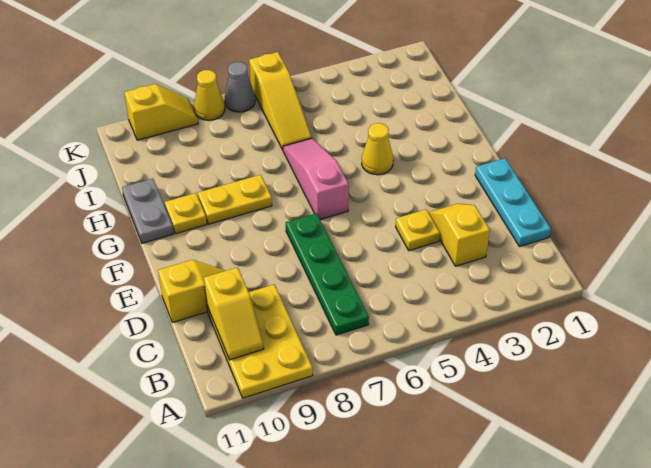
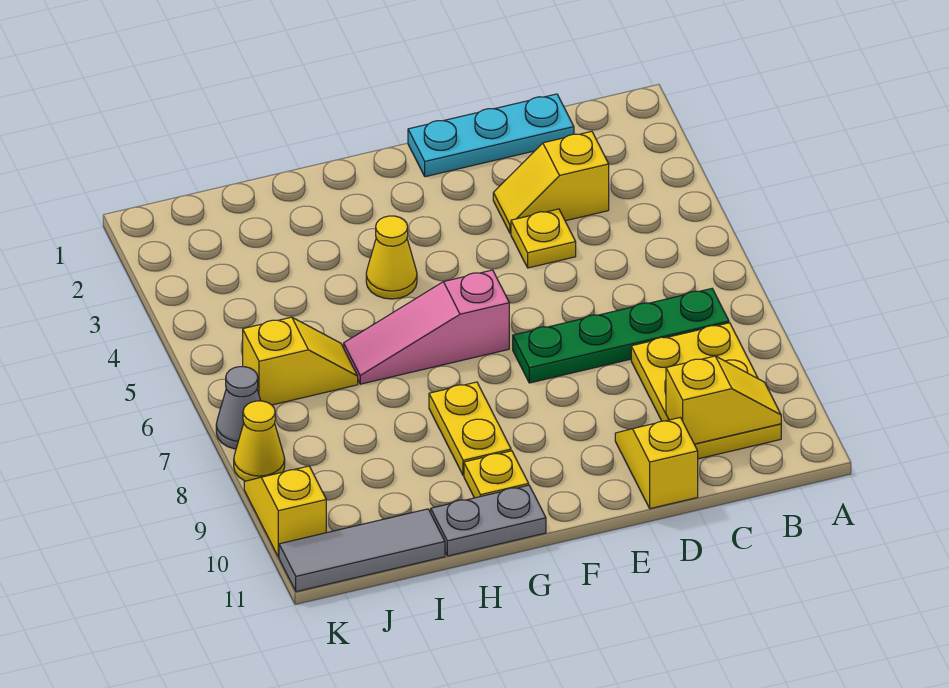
yellow plate A9:C10 level 1 -> yellow plate B8:C10 level 1
yellow slope I6:K6 level 1 top K -> yellow slope I6:J6 level 1 top J
none -> grey tile I11:K11 level 1

